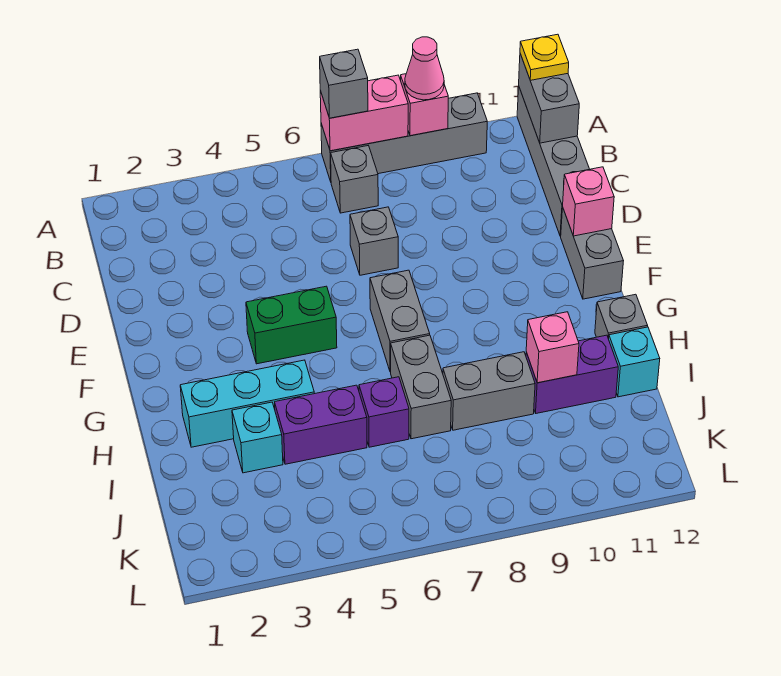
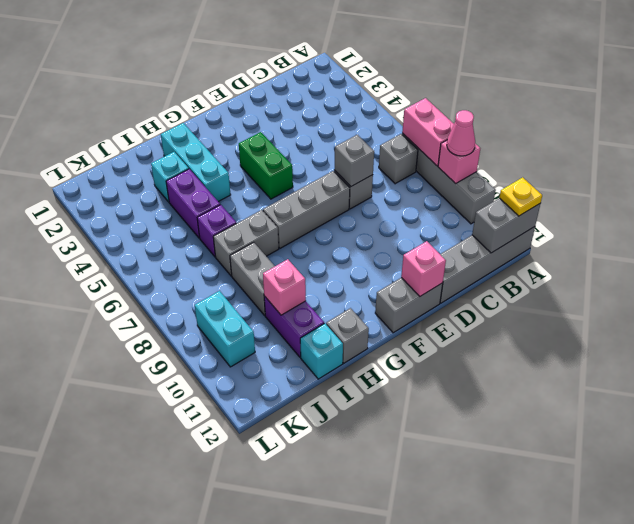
grey brick A7 level 3 -> grey brick D7 level 2
grey brick F7:G7 level 1 -> grey brick E7:G7 level 1
none -> cyan brick K9:K10 level 1

